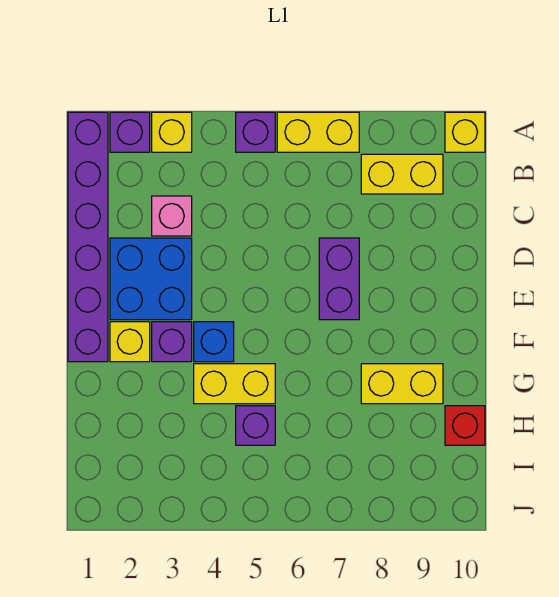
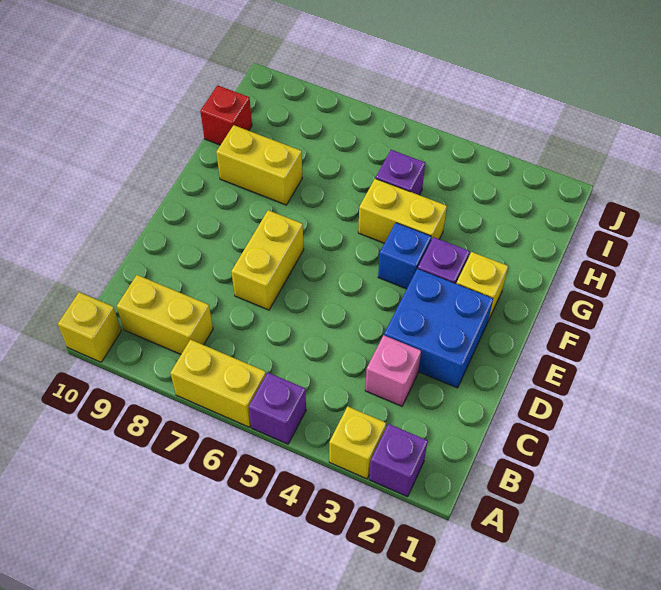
purple brick A1:F1 level 1 -> none
purple brick D7:E7 level 1 -> yellow brick D7:E7 level 1

